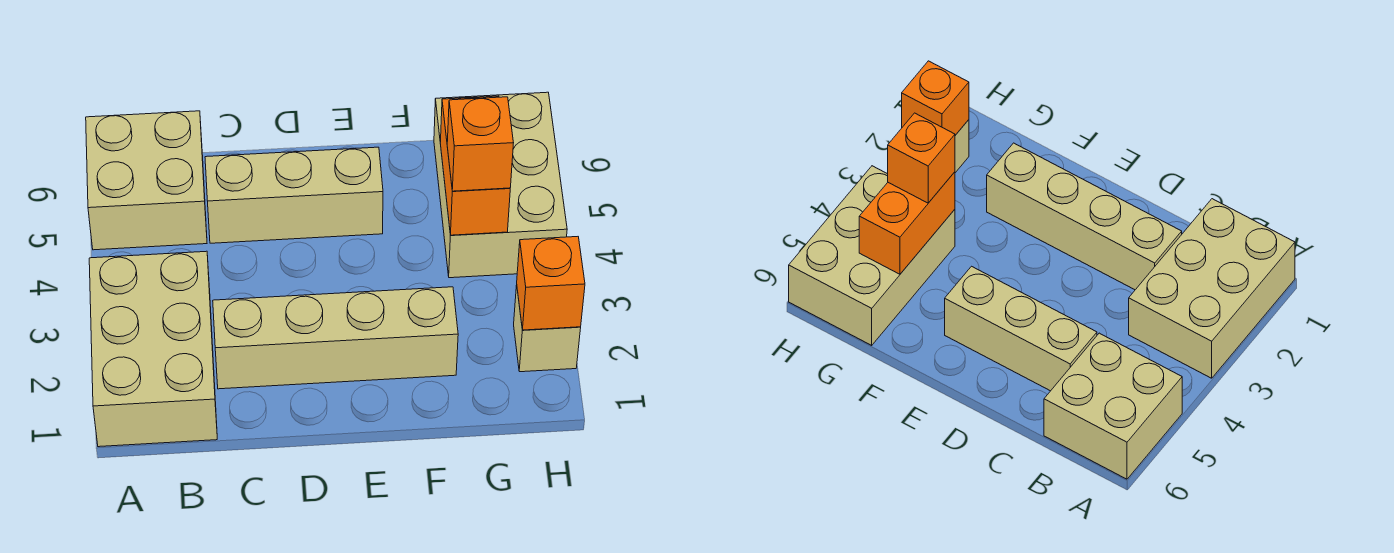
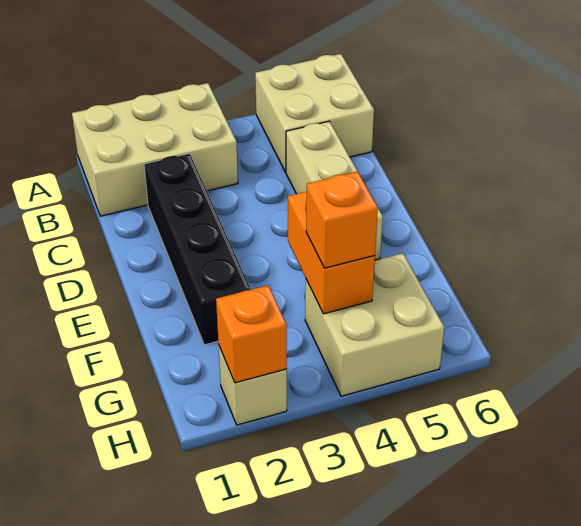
tan brick C2:F2 level 1 -> black brick C2:F2 level 1
tan brick G4:H6 level 1 -> tan brick G4:H5 level 1
orange brick G4:G5 level 2 -> orange brick F4:G4 level 2

